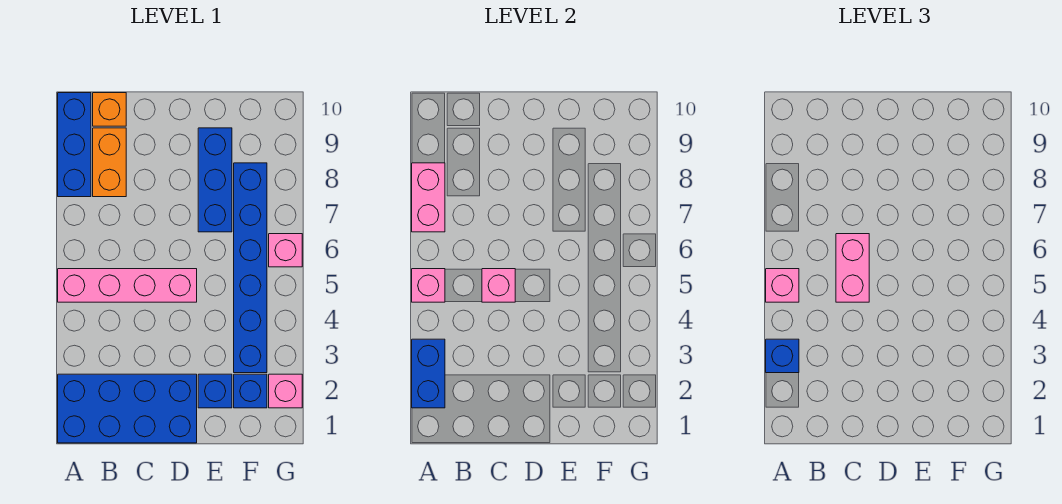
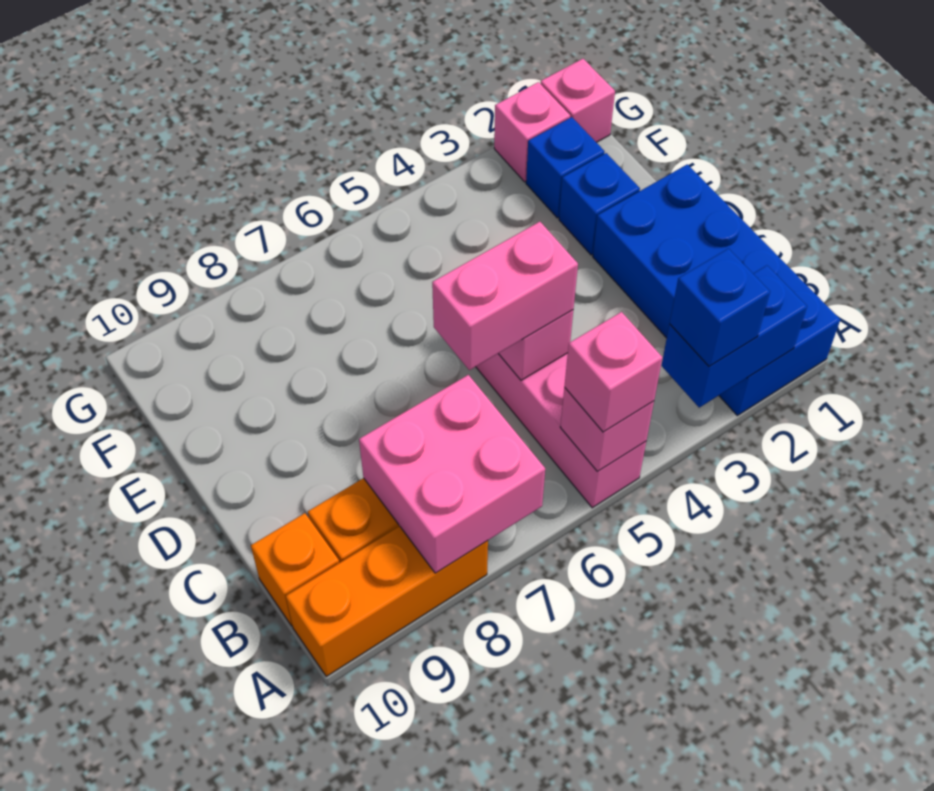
pink brick A7:A8 level 2 -> pink brick A7:B8 level 2
blue brick A8:A10 level 1 -> orange brick A8:A10 level 1
blue brick E7:E9 level 1 -> none
blue brick F3:F8 level 1 -> none
pink brick G6 level 1 -> pink brick G1 level 1

